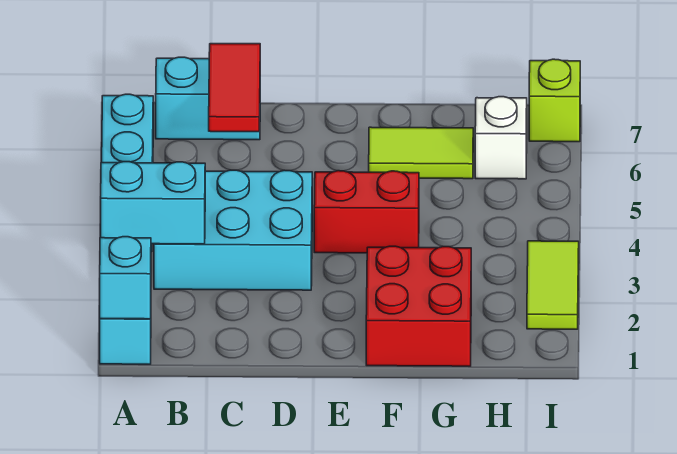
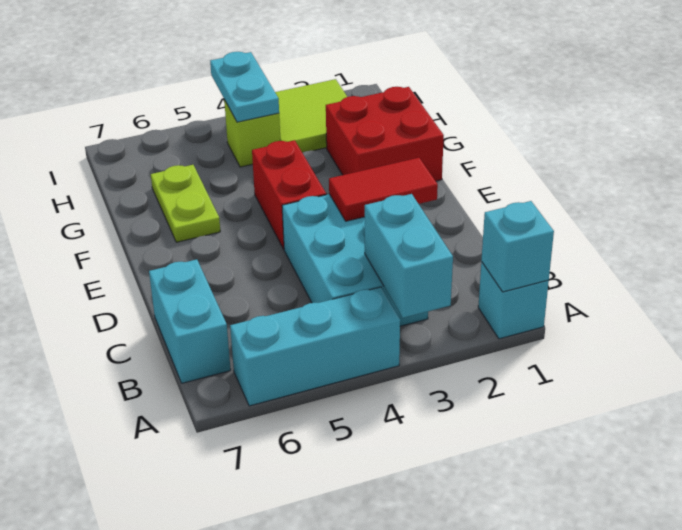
red tile C6:C7 level 2 -> red tile D2:D3 level 2
lime tile F6:G6 level 1 -> lime plate F6:G6 level 1
none -> cyan plate H4:I4 level 2
white brick H6 level 1 -> none
lime tile I2:I3 level 1 -> lime tile H2:I3 level 1
lime brick I7 level 1 -> lime brick H4 level 1

